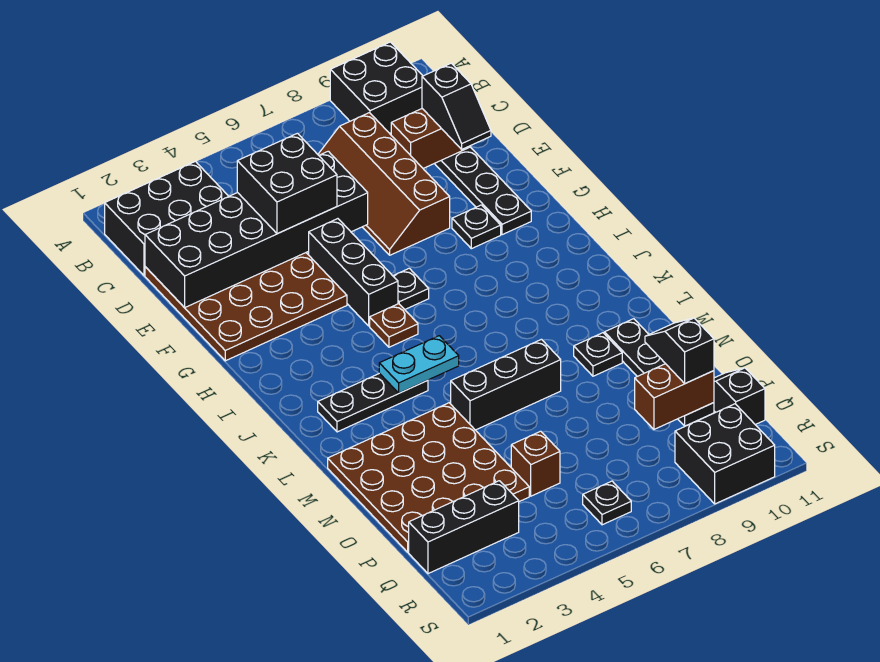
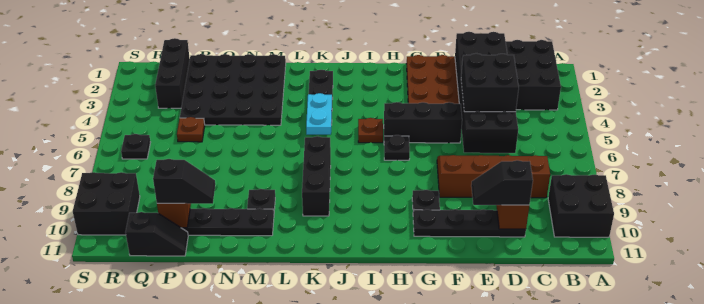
brown plate M1:P4 level 1 -> black plate M1:P4 level 1
black brick M5:M7 level 1 -> black brick K7:K9 level 1
brown brick P5 level 1 -> brown plate P5 level 1

